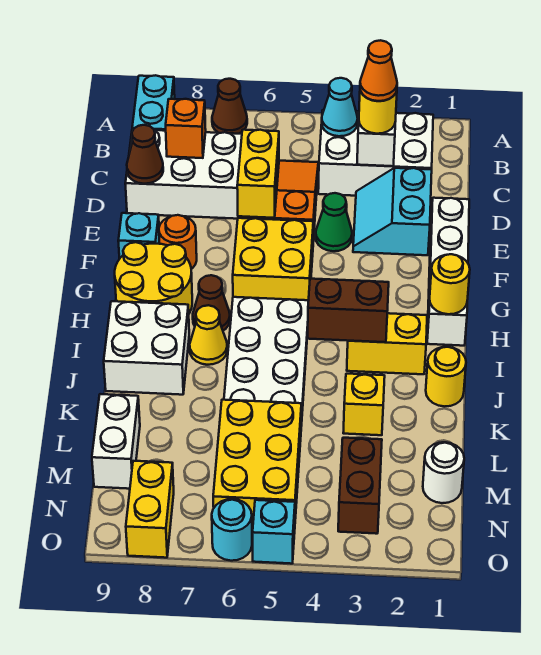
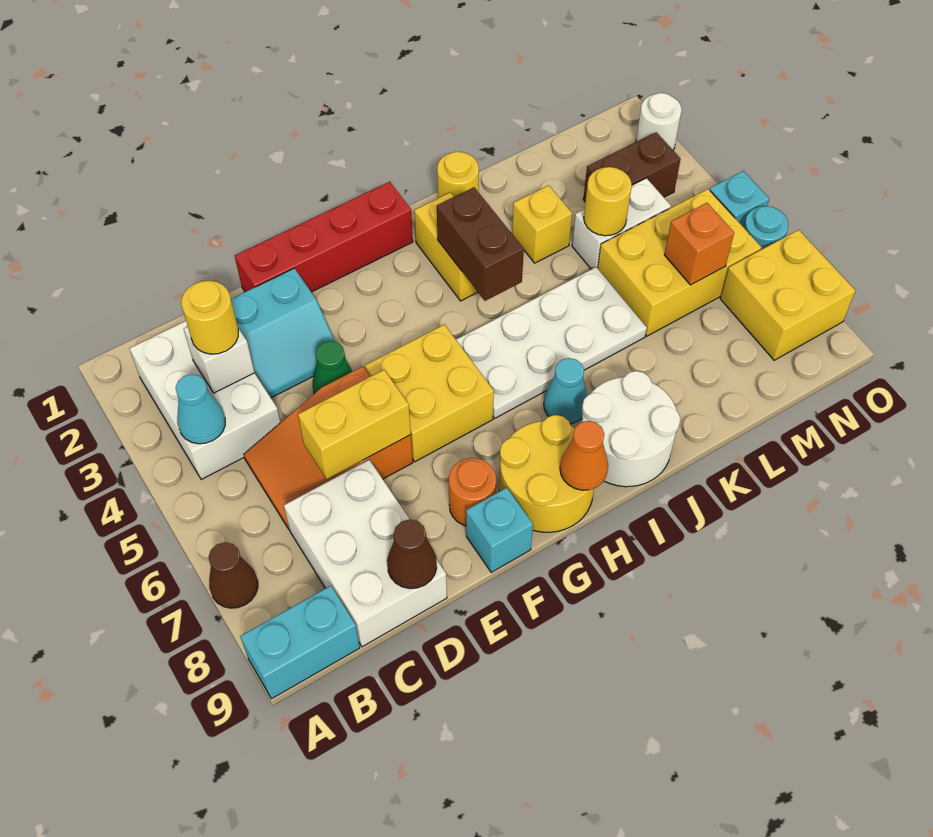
orange cone C3 level 4 -> orange cone H9 level 2
orange brick C8 level 2 -> orange brick M6 level 2
white brick E1:H1 level 1 -> red brick E1:H1 level 1
yellow round brick H1 level 2 -> yellow round brick L4 level 2
brown cone H7 level 1 -> none
yellow cone I7 level 1 -> cyan cone I7 level 1
white brick I8:J9 level 1 -> white round brick I8:J9 level 1
white brick L9:M9 level 1 -> white brick L4:M4 level 1
white round brick M1 level 1 -> white round brick O2 level 1
yellow brick N8:O8 level 1 -> yellow brick N7:O8 level 1

